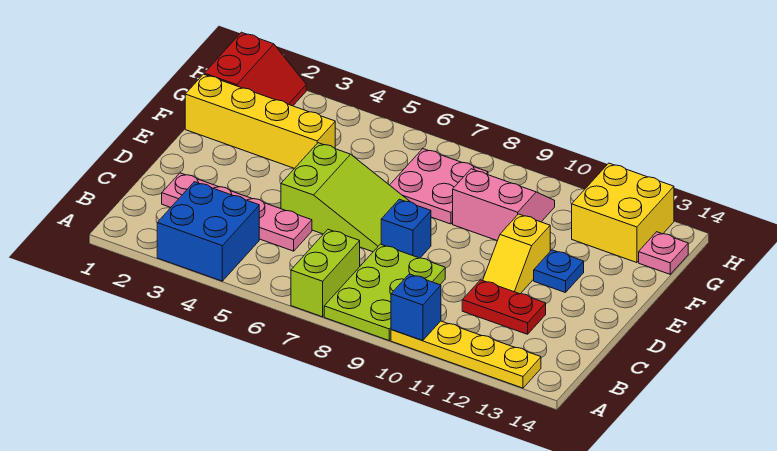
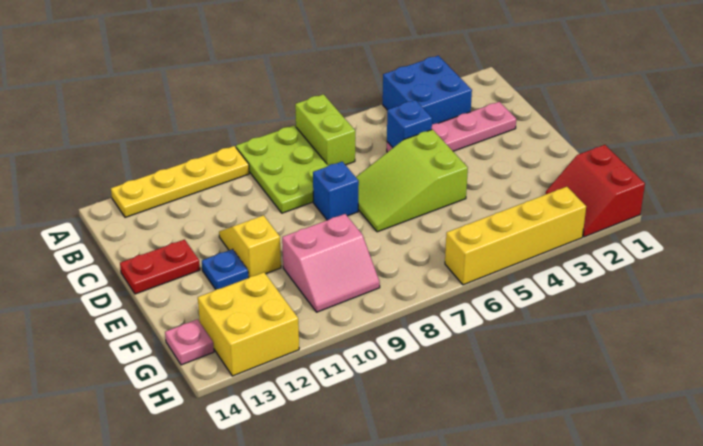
blue brick A10 level 2 -> blue brick C5 level 2
red plate C11:C12 level 1 -> red plate D13:D14 level 1
yellow brick F1:F4 level 1 -> yellow brick H3:H6 level 1
pink plate F7:G8 level 1 -> none

